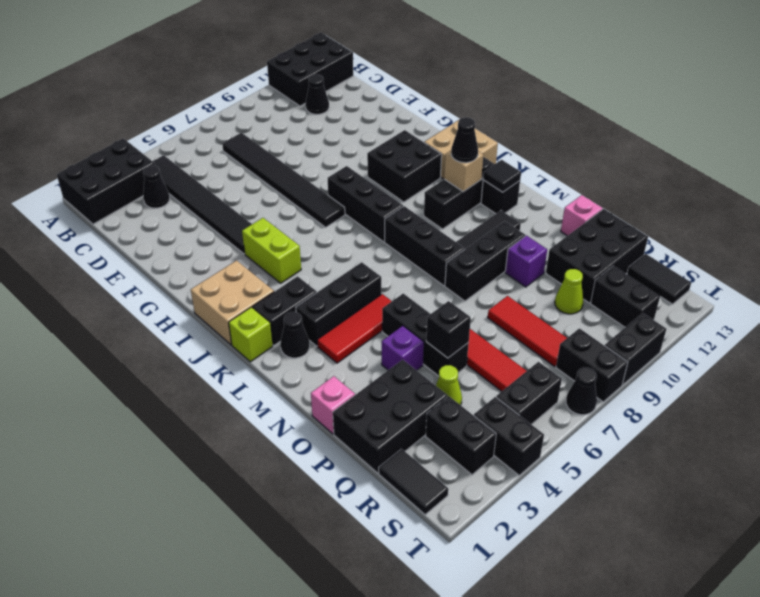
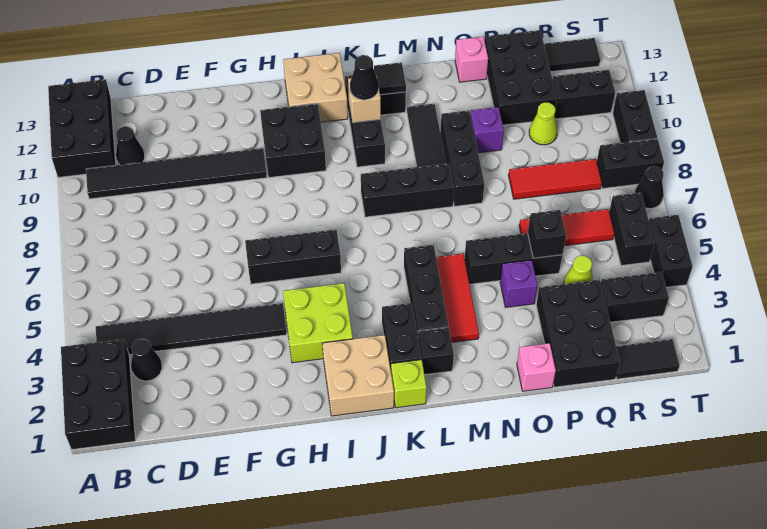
black tile C7:H7 level 1 -> black tile B10:G10 level 1
lime brick H4:I4 level 1 -> lime brick H3:I4 level 1
black brick H8:J8 level 1 -> black brick G6:I6 level 1
black cone L2 level 1 -> black brick L2 level 1
black brick S4:T4 level 1 -> black brick T4:T5 level 1

